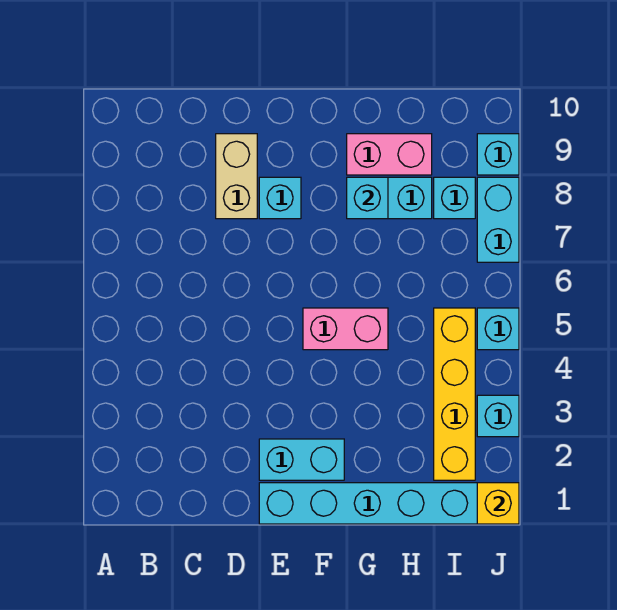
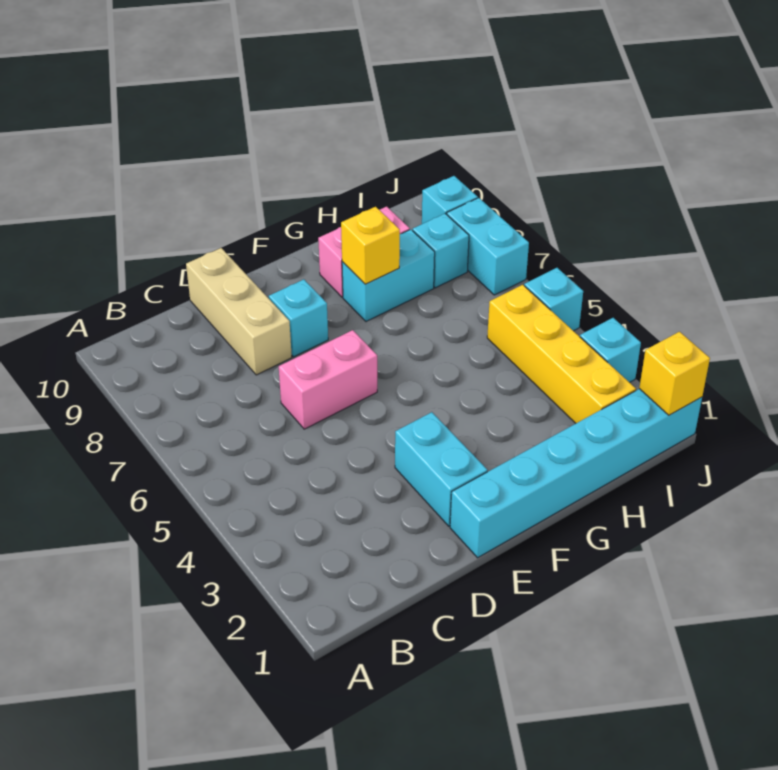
tan brick D8:D9 level 1 -> tan brick D8:D10 level 1
cyan brick E2:F2 level 1 -> cyan brick E2:E3 level 1
pink brick F5:G5 level 1 -> pink brick D6:E6 level 1
cyan brick G8 level 2 -> yellow brick G8 level 2

